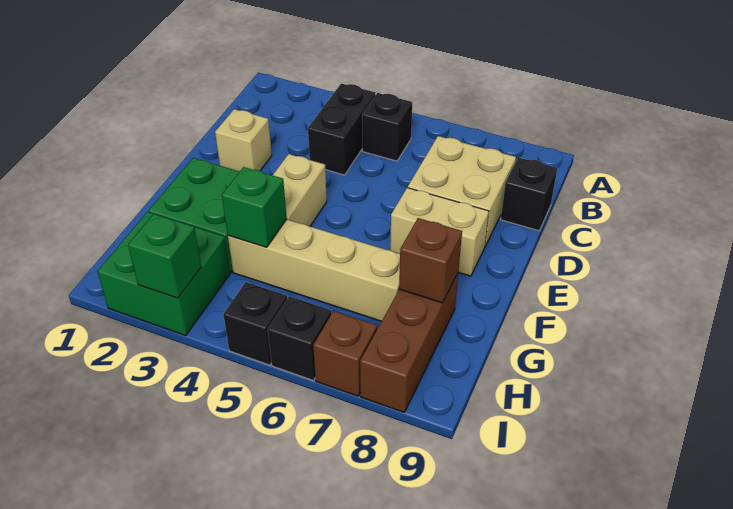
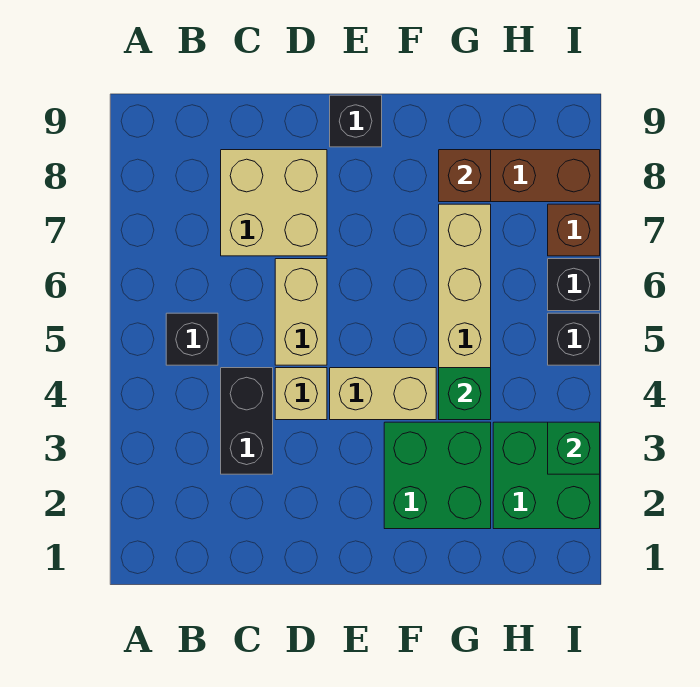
black brick B4:C4 level 1 -> black brick C3:C4 level 1
black brick C9 level 1 -> black brick E9 level 1
tan brick D2 level 1 -> tan brick D4 level 1
tan brick E7:E8 level 1 -> tan brick D5:D6 level 1

